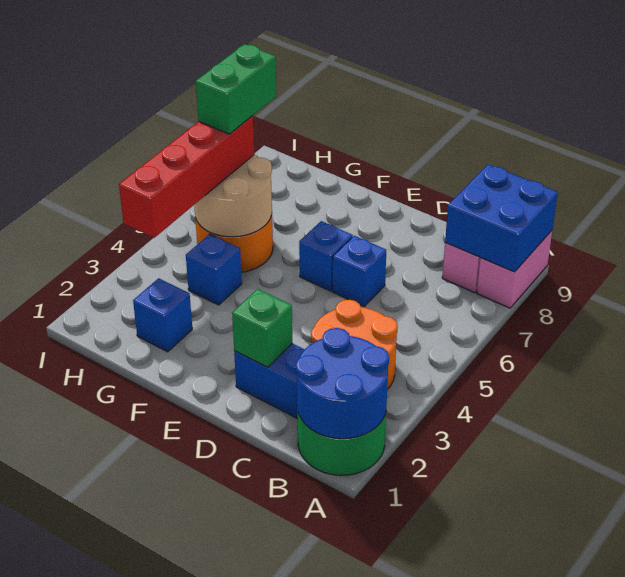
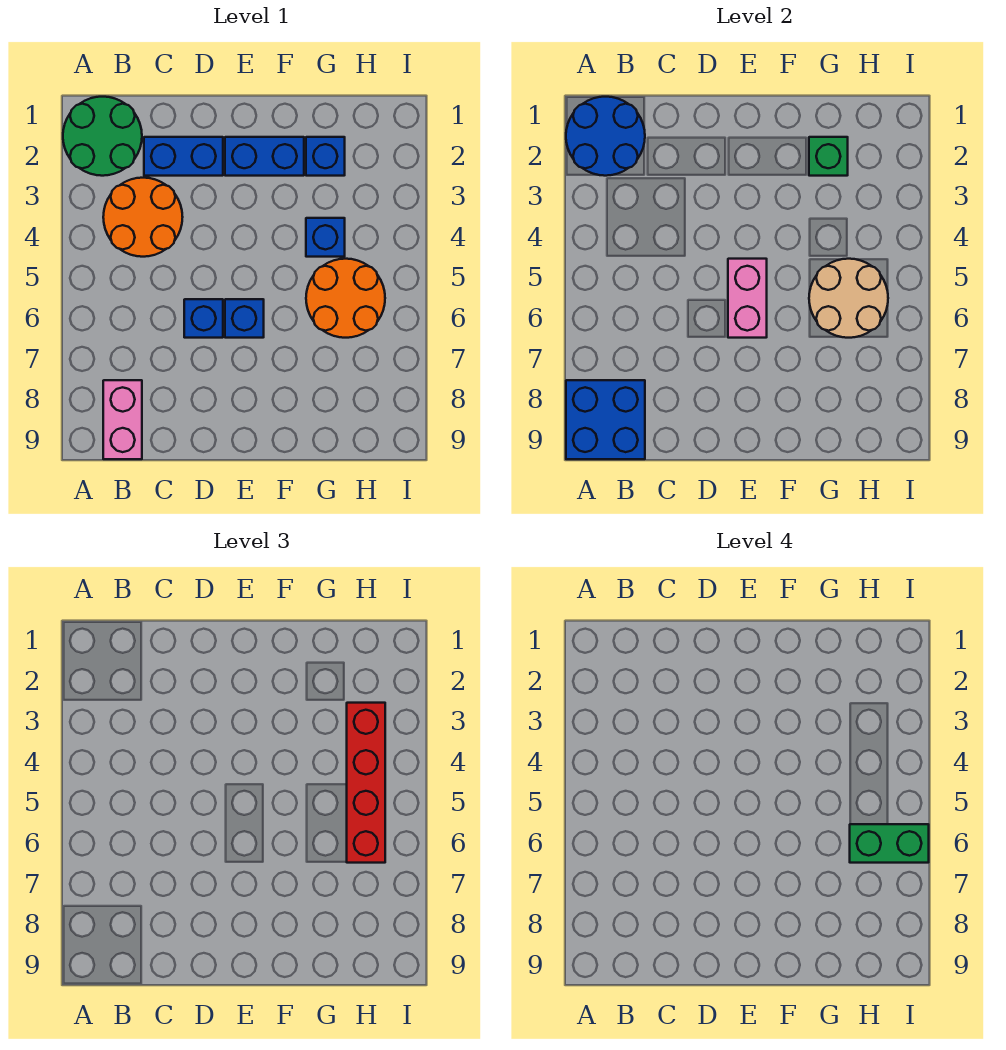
pink brick A8:A9 level 1 -> pink brick E5:E6 level 2
green brick D2 level 2 -> green brick G2 level 2
none -> blue brick E2:F2 level 1
green brick H6:H7 level 4 -> green brick H6:I6 level 4

